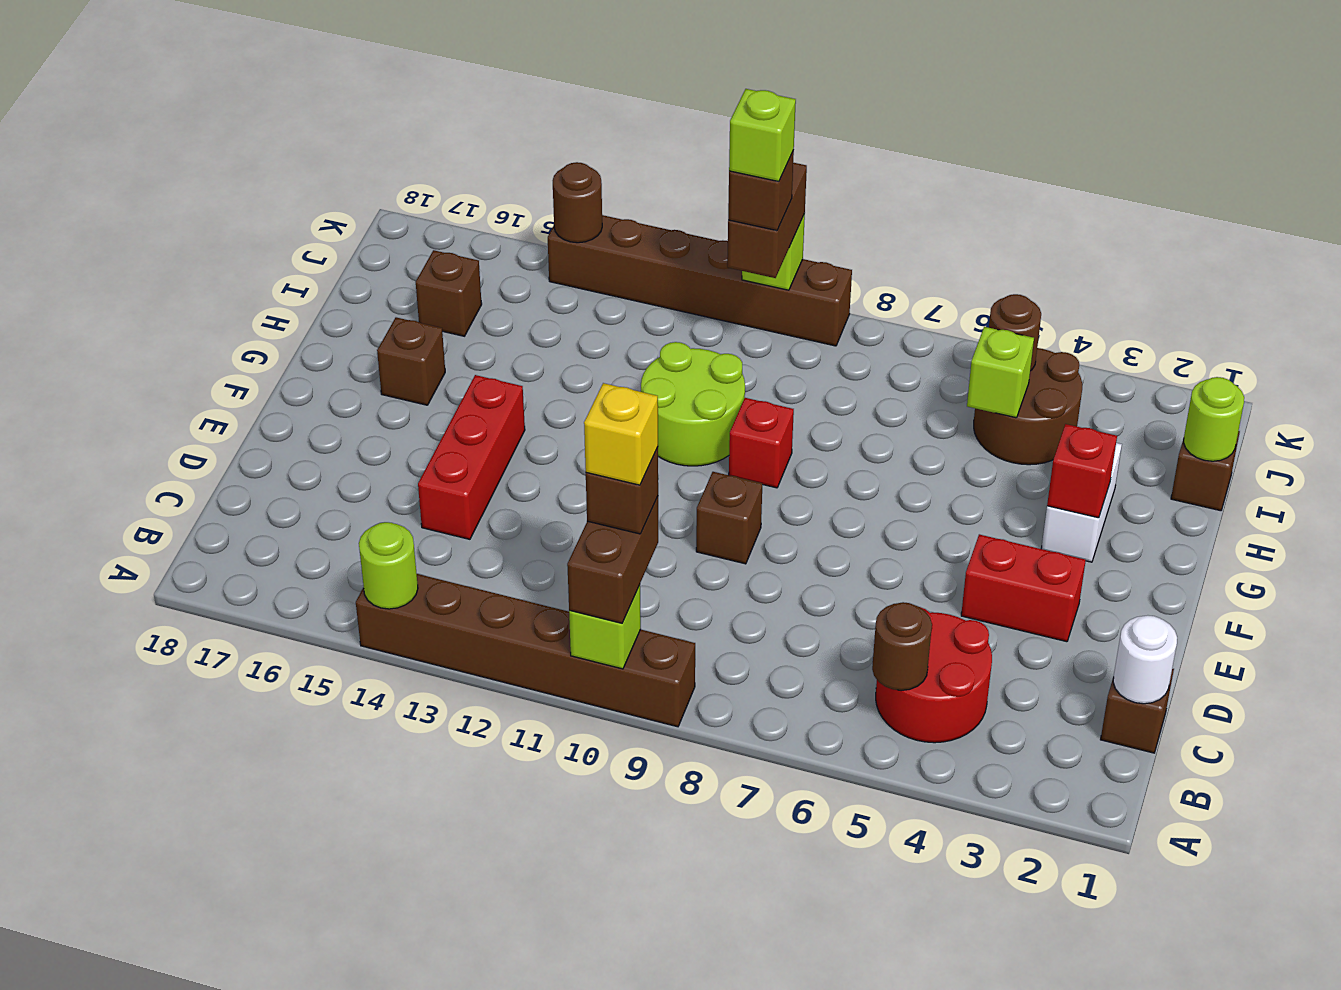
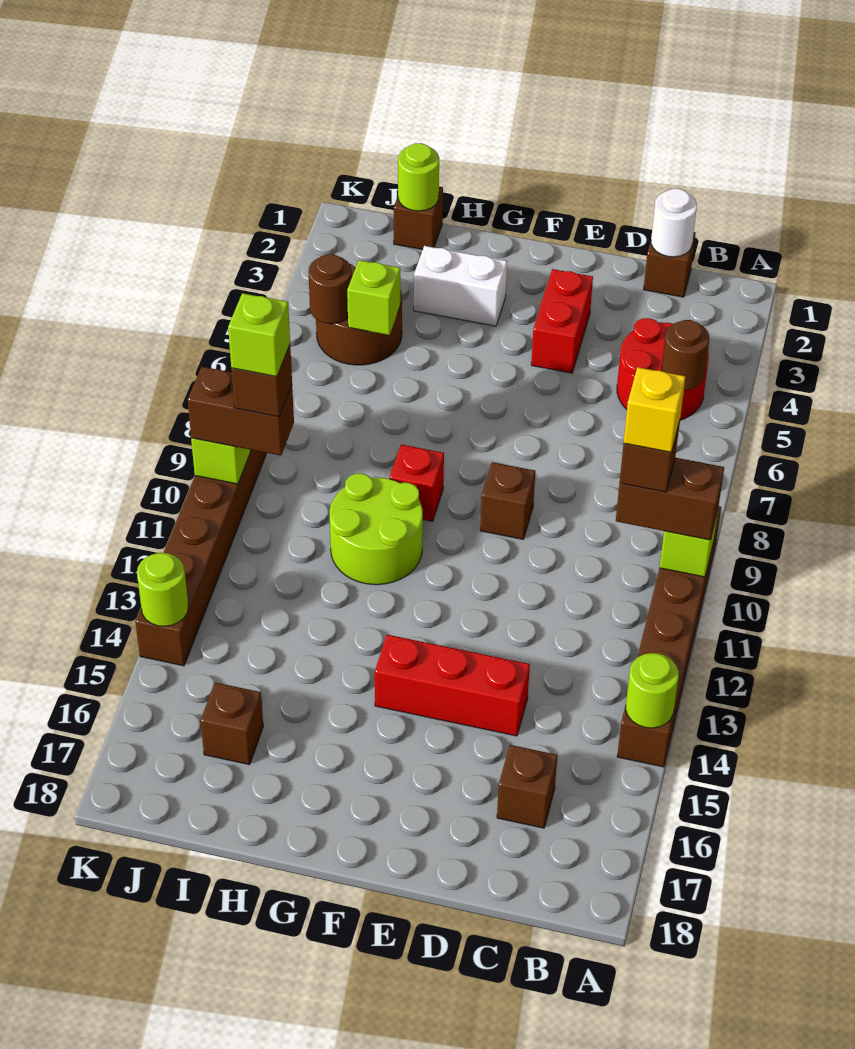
red brick G3 level 2 -> none
brown brick G16 level 1 -> brown brick C16 level 1
brown round brick K14 level 2 -> lime round brick K14 level 2

